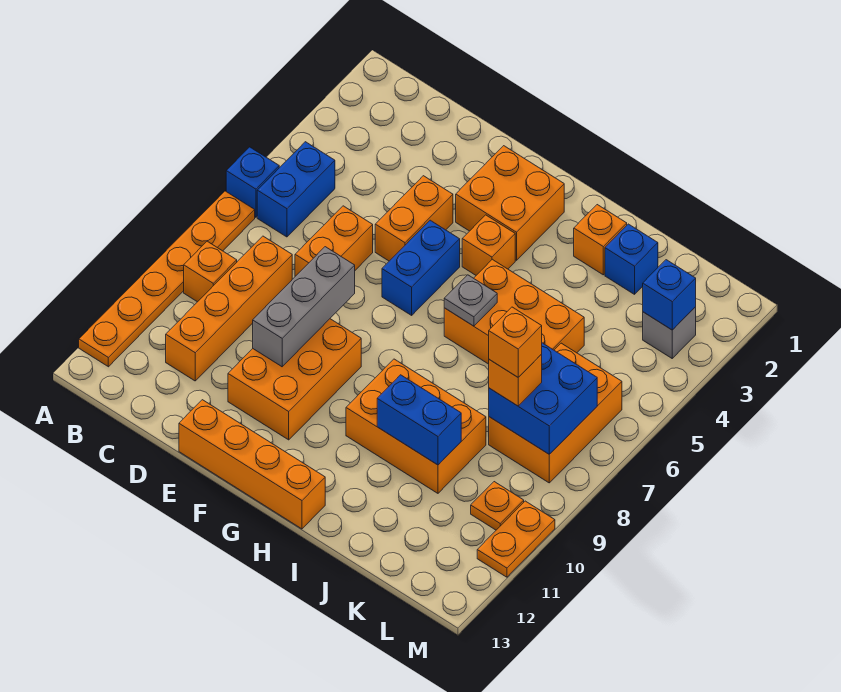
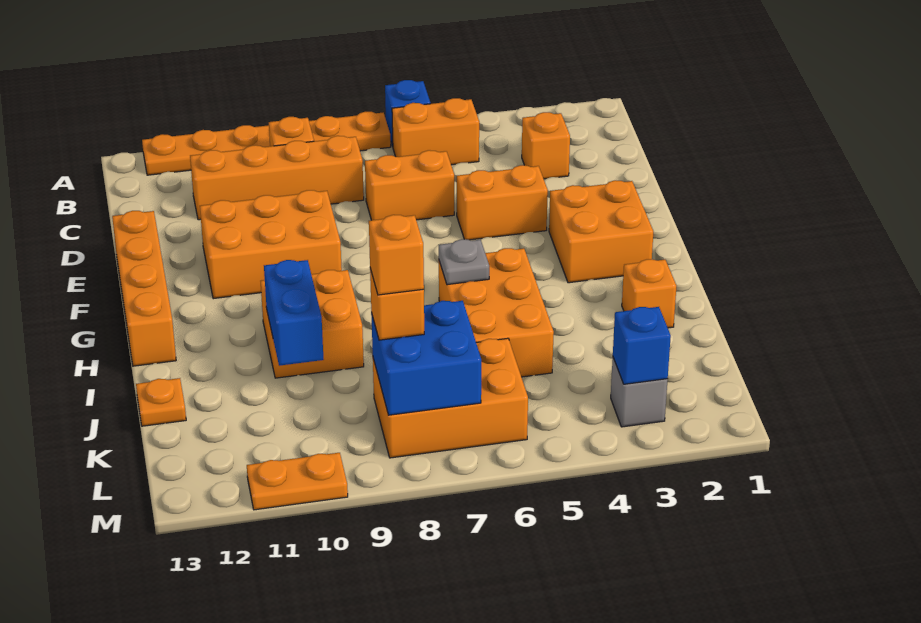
blue brick B5:B6 level 1 -> orange brick B5:B6 level 1
grey brick E8:E10 level 2 -> none
blue brick F5:F6 level 1 -> none
orange brick G4 level 1 -> orange brick C3 level 1
orange brick H9:J10 level 1 -> orange brick H9:I10 level 1
blue brick J2 level 1 -> none
orange plate L10 level 1 -> orange plate J13 level 1

